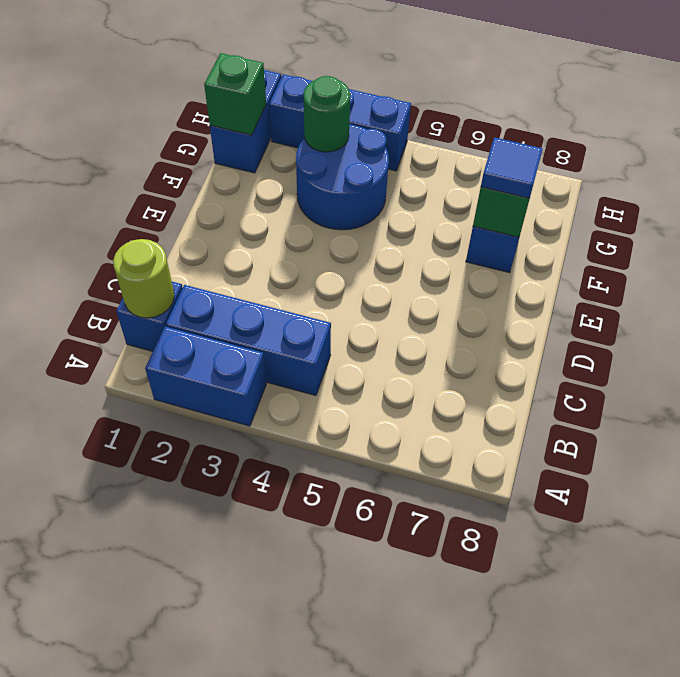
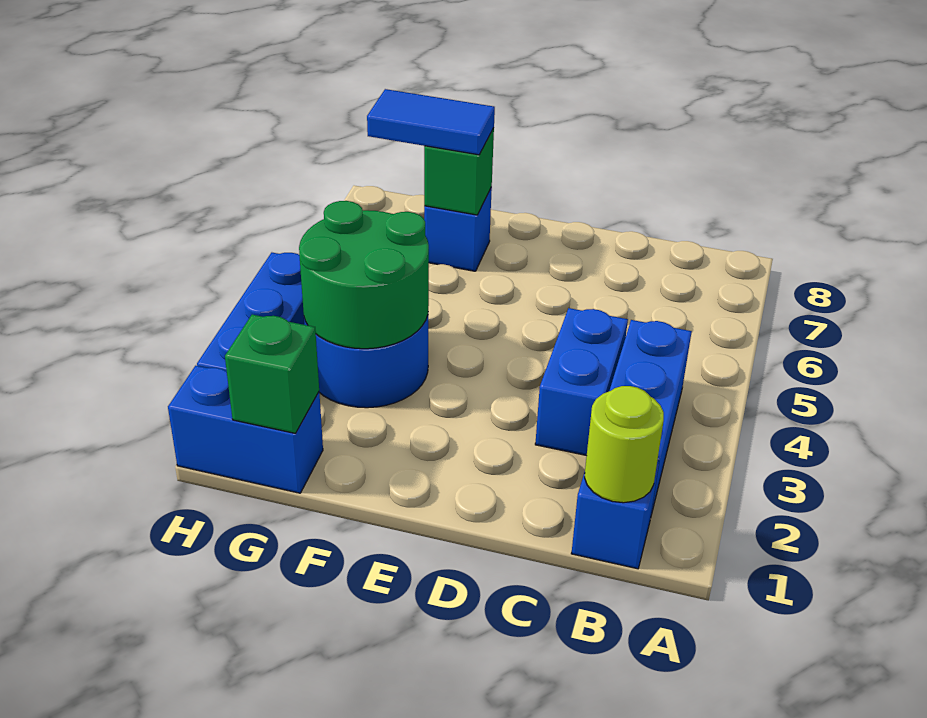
blue brick A2:A3 level 1 -> blue brick C3:C4 level 1
blue tile F7 level 3 -> blue tile F7:G7 level 3
green round brick G3 level 2 -> green round brick F3:G4 level 2

